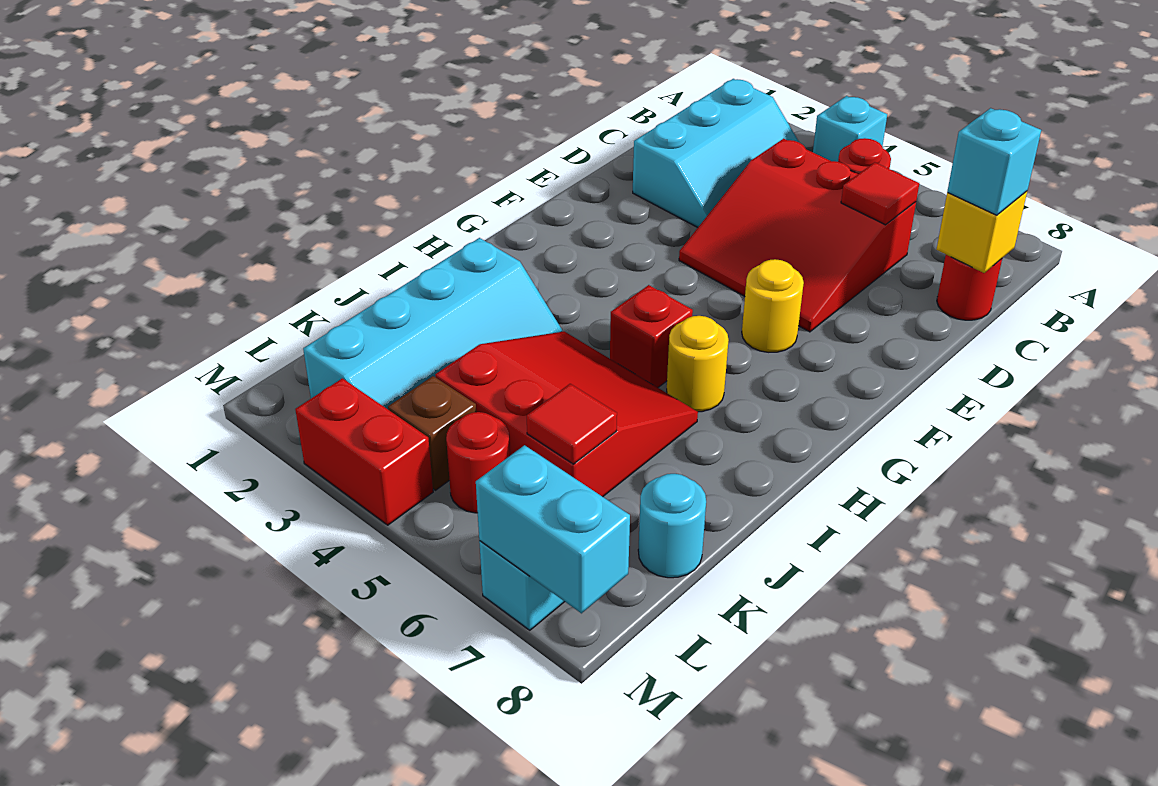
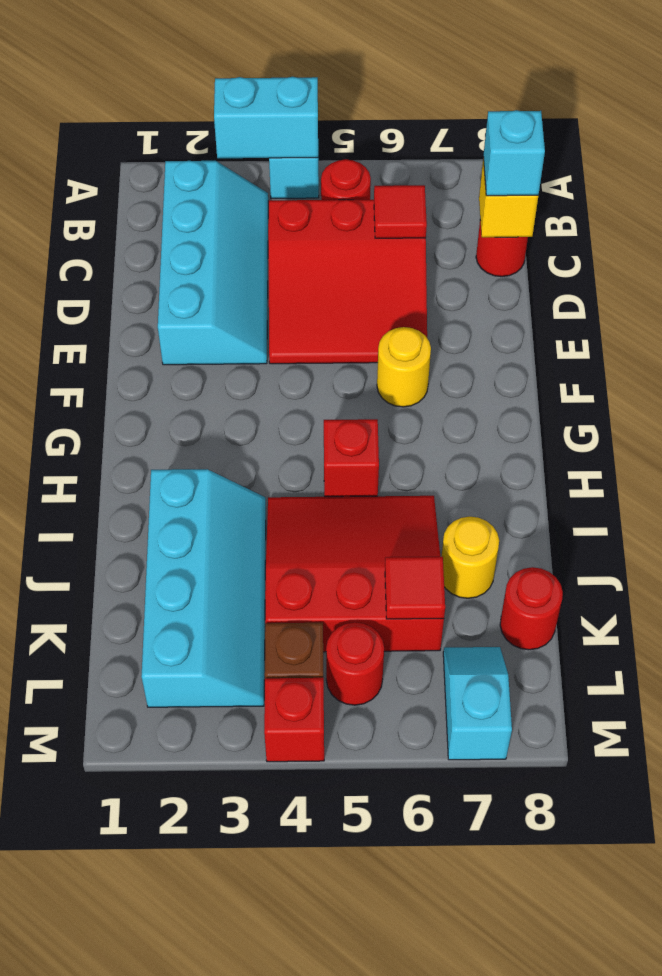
cyan slope B2:D3 level 1 top 2 -> cyan slope B2:E3 level 1 top 2
yellow round brick H6 level 1 -> yellow round brick J7 level 1
cyan round brick K8 level 1 -> red round brick K8 level 1
red brick M3:M4 level 1 -> red brick M4 level 1
cyan brick M7:M8 level 2 -> cyan brick A3:A4 level 2

